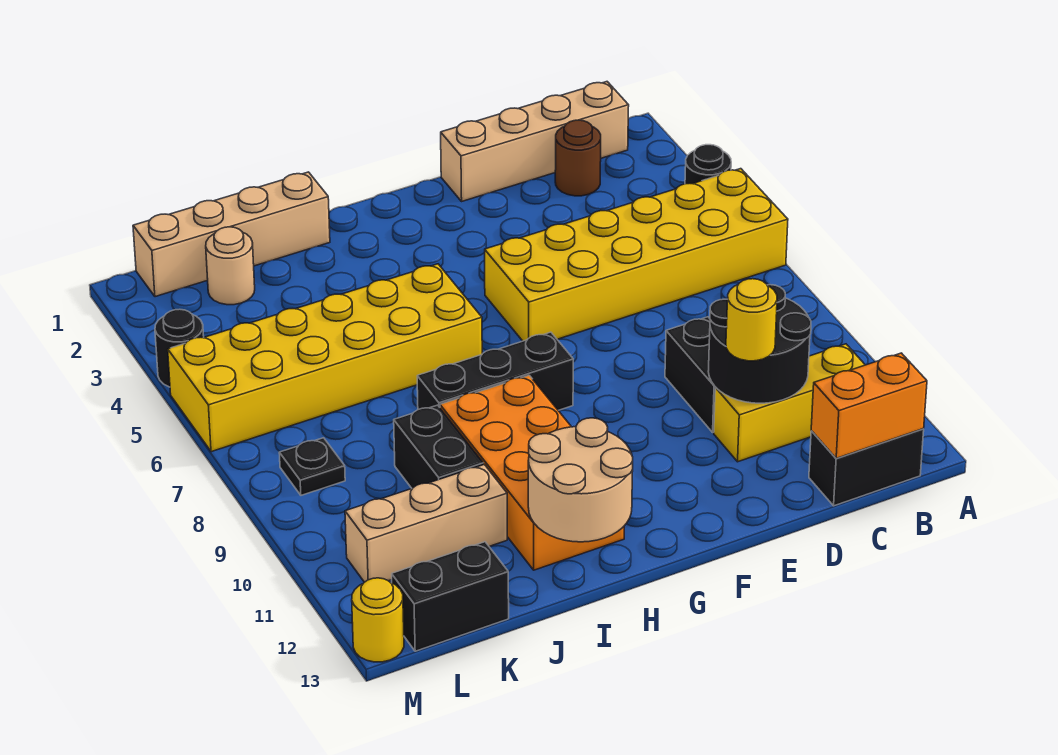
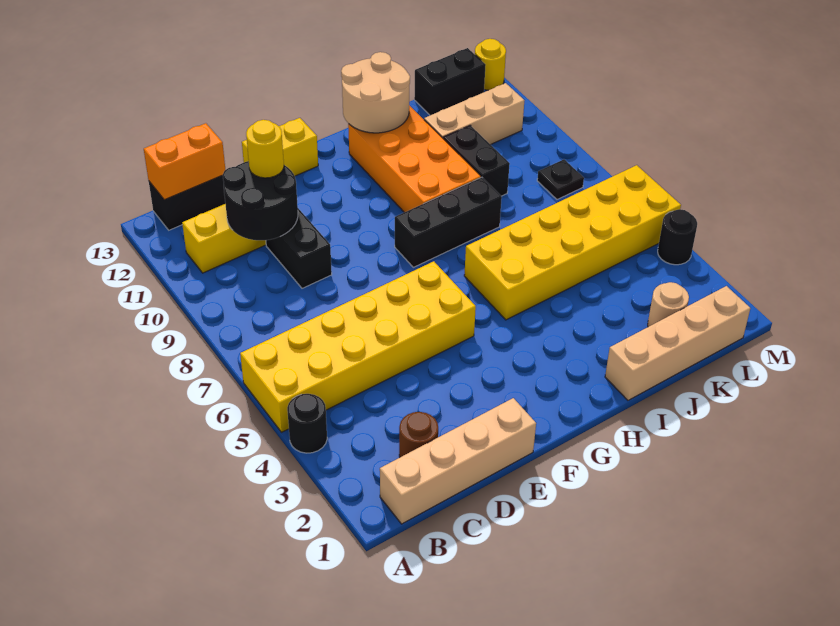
none -> yellow brick E13:F13 level 1

